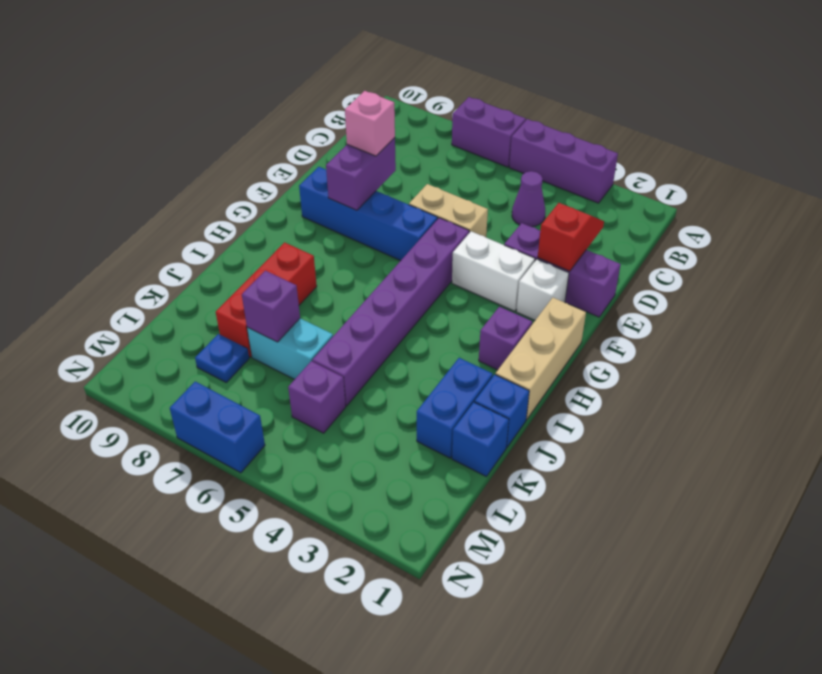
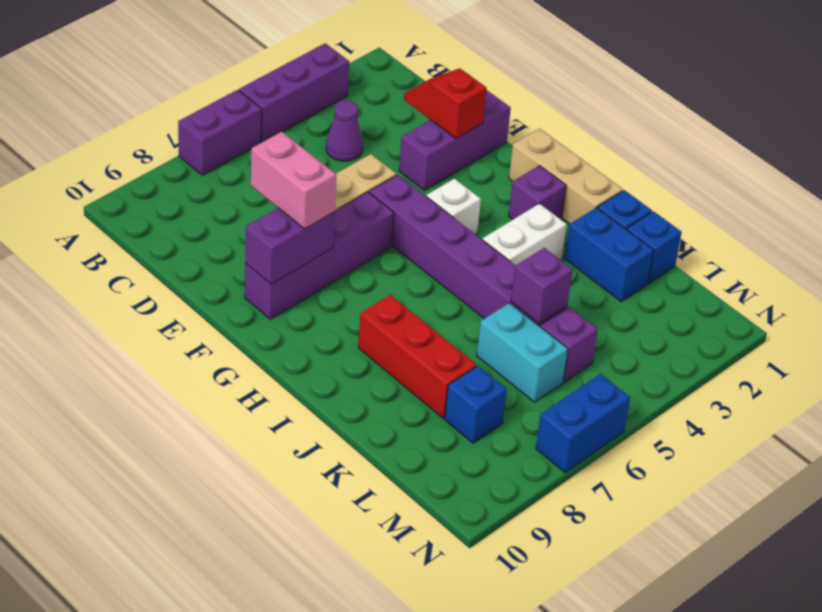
purple brick E8:F8 level 2 -> purple brick F8:F9 level 2
pink brick E8 level 3 -> pink brick E8:F8 level 3
white brick F2 level 1 -> white brick G4 level 1
white brick F3:F4 level 1 -> white brick I3:I4 level 1
blue brick F6:F9 level 1 -> purple brick F6:F9 level 1
cyan brick K6:K7 level 1 -> cyan brick K6:L6 level 1
purple brick K7 level 2 -> purple brick K5 level 2
blue plate L8 level 1 -> blue brick L8 level 1

